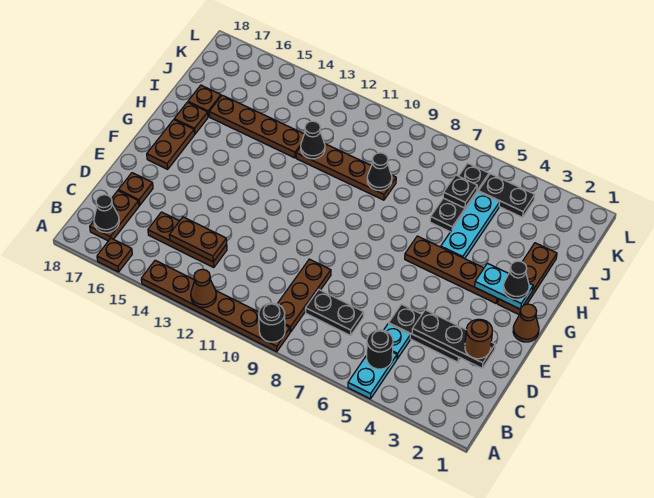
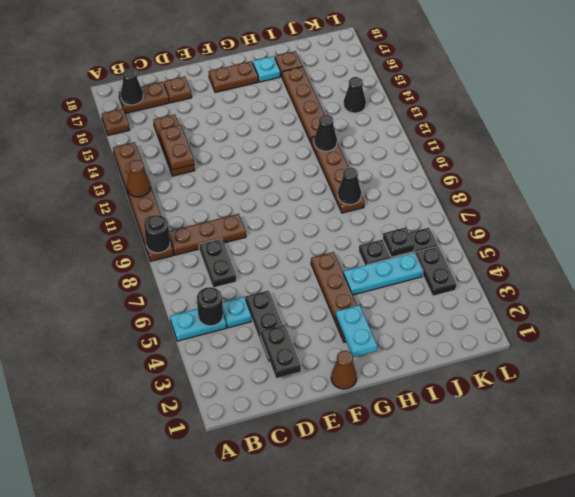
black plate D2:D4 level 2 -> black plate D2:D3 level 2
brown round brick D2 level 3 -> none
brown plate G2:I2 level 1 -> none
black cone G2 level 3 -> black cone K14 level 1
brown plate H17 level 1 -> cyan plate H17 level 1

